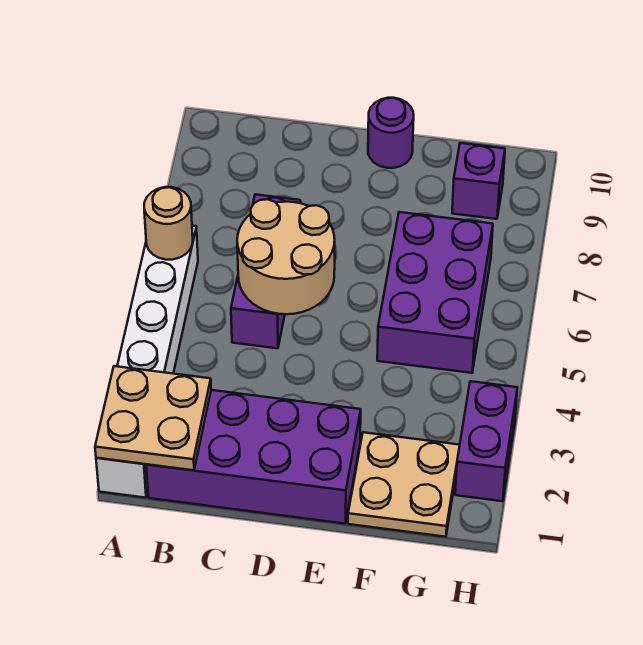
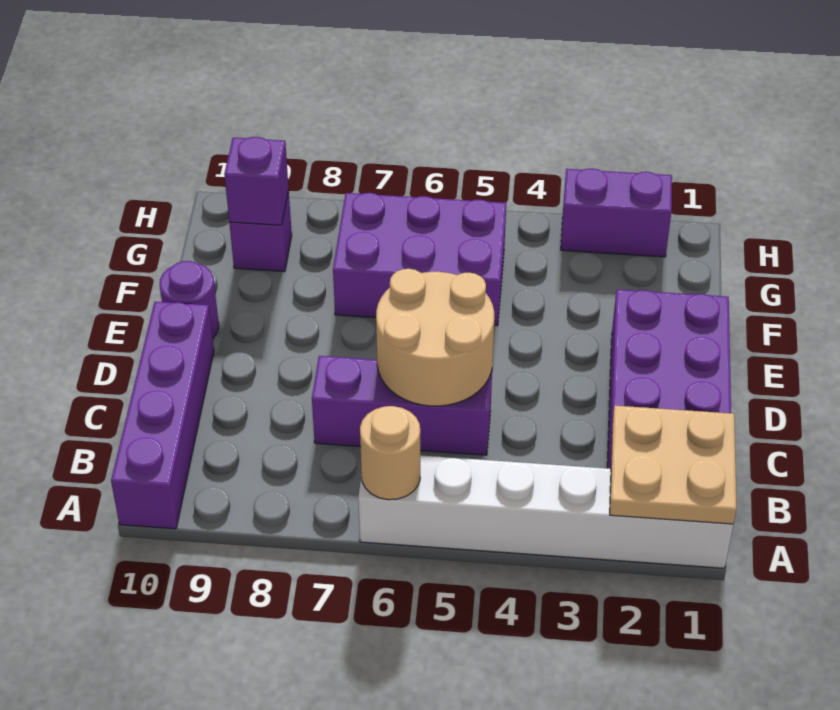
none -> purple brick A10:D10 level 1
tan plate F1:G2 level 1 -> none
none -> purple brick G9 level 2

